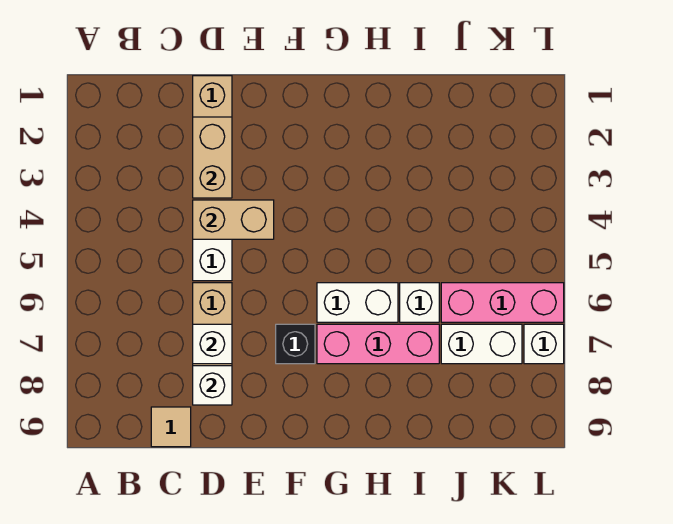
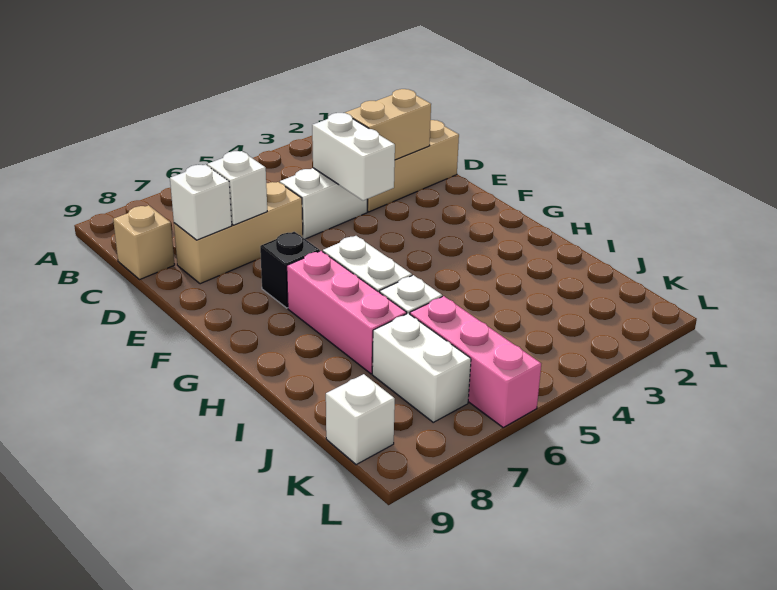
tan tile C9 level 1 -> tan brick C9 level 1
tan brick D4:E4 level 2 -> white brick D4:E4 level 2
white brick L7 level 1 -> white brick K9 level 1

